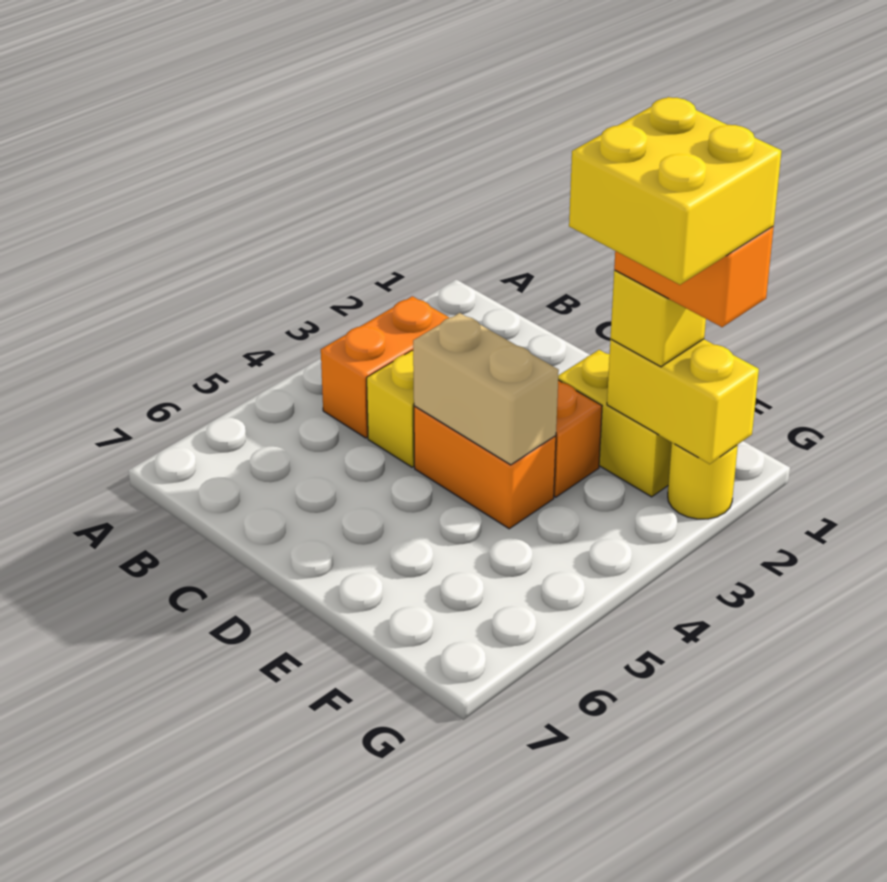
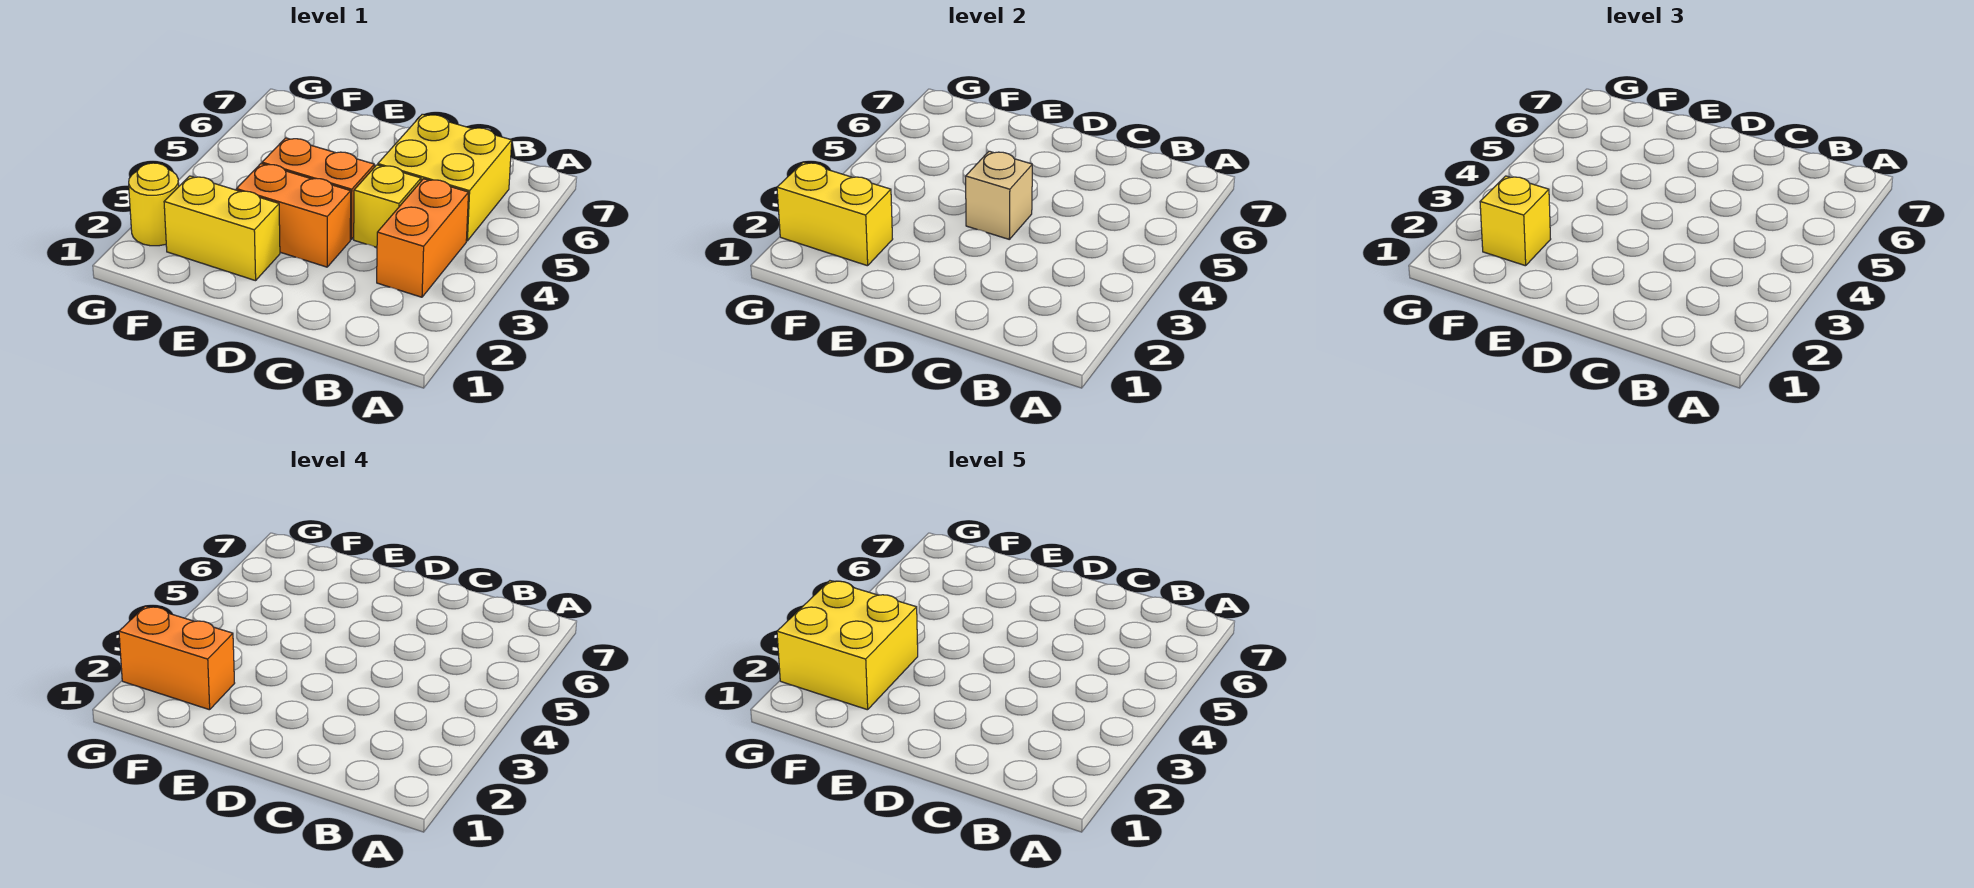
none -> yellow brick B5:C6 level 1
tan brick D4:E4 level 2 -> tan brick D4 level 2

